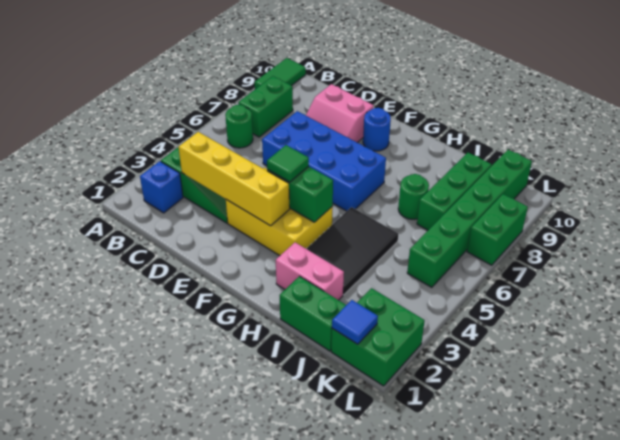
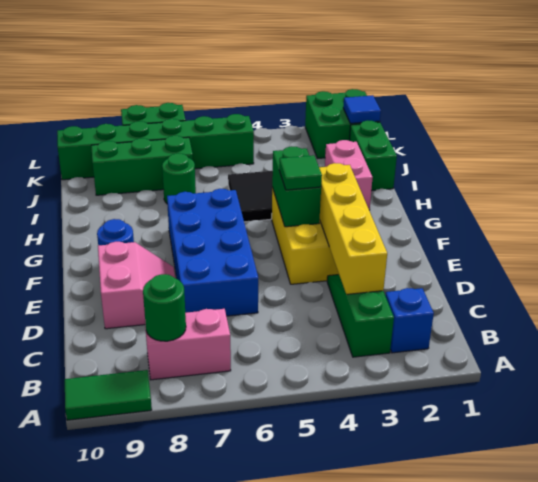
green round brick B6 level 1 -> green round brick B8 level 2
green brick B7:B8 level 1 -> pink brick B7:B8 level 1

